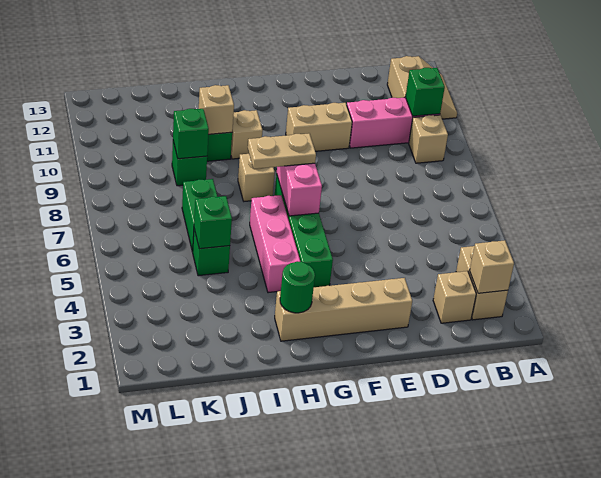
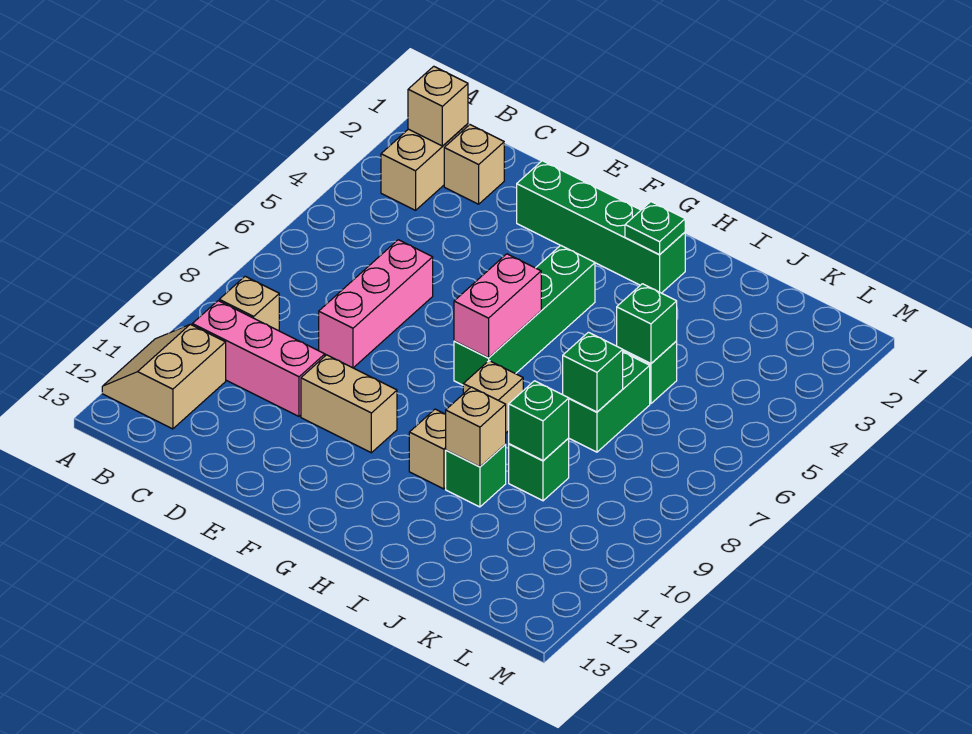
green brick B10 level 2 -> green brick J7 level 2
tan brick E2:H2 level 1 -> green brick E2:H2 level 1
tan plate G7:H7 level 3 -> none
green round brick H2 level 2 -> green plate H2 level 2
pink brick H4:H6 level 1 -> pink brick D6:D8 level 1

